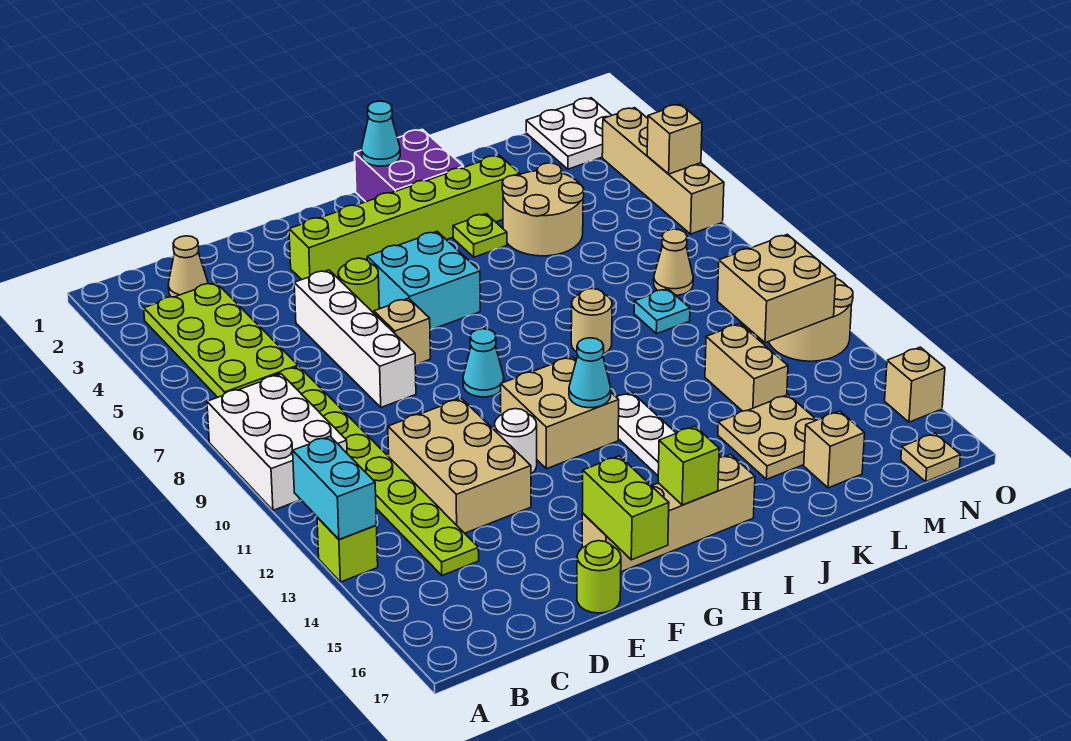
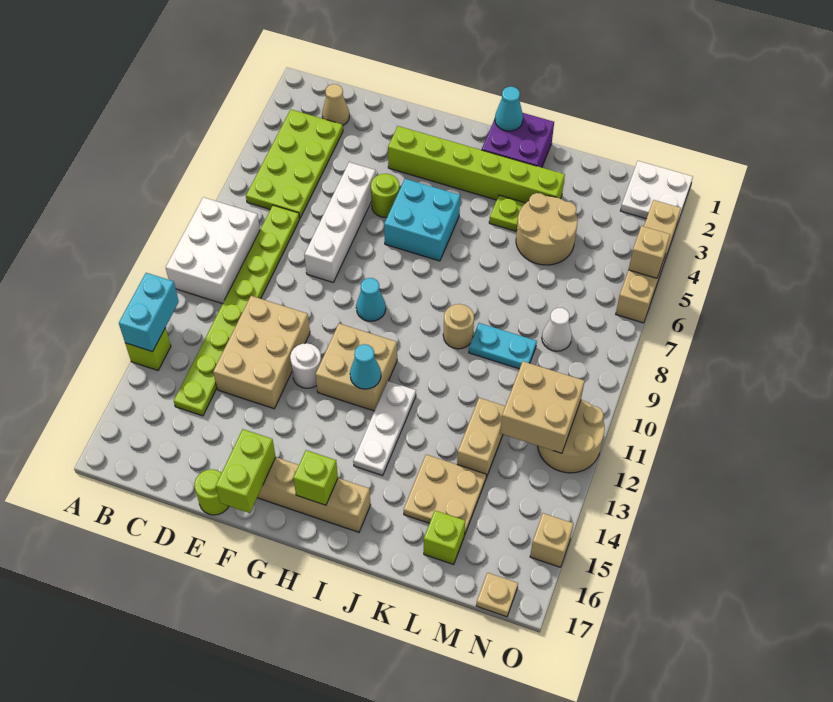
tan brick F7 level 1 -> none
cyan plate L9 level 1 -> cyan plate K9:L9 level 1
tan brick L16 level 1 -> lime brick L16 level 1
tan cone M8 level 1 -> white cone M8 level 1

